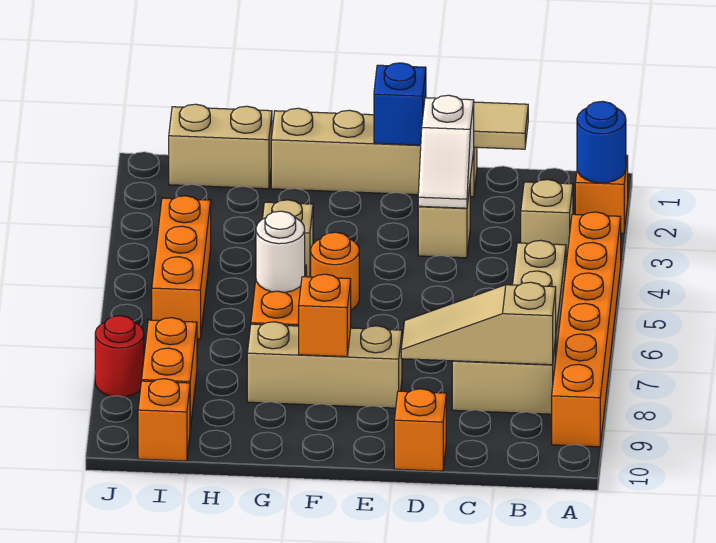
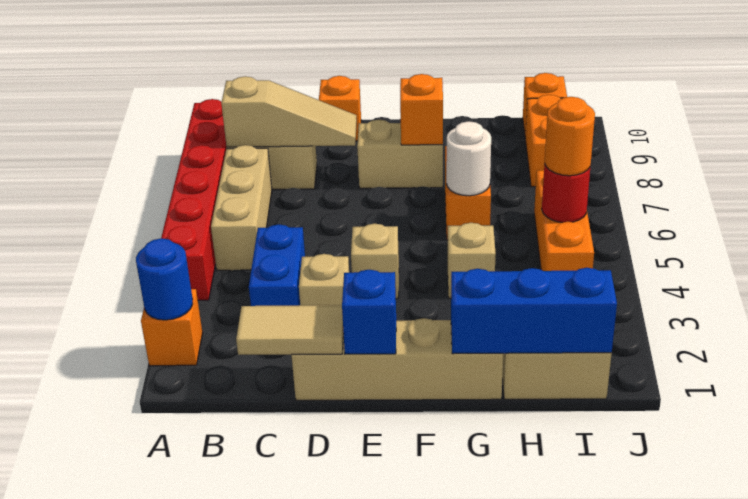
orange brick A4:A9 level 1 -> red brick A4:A9 level 1
tan brick B3 level 1 -> tan brick E4 level 1
none -> blue brick C3:C4 level 1
white slope D2:D3 level 2 top 2 -> none
tan brick E8:G8 level 1 -> tan brick E8:F8 level 1
orange round brick F5 level 1 -> orange round brick I5 level 3
none -> blue brick G1:I1 level 2
red round brick J8 level 1 -> red round brick I5 level 2

